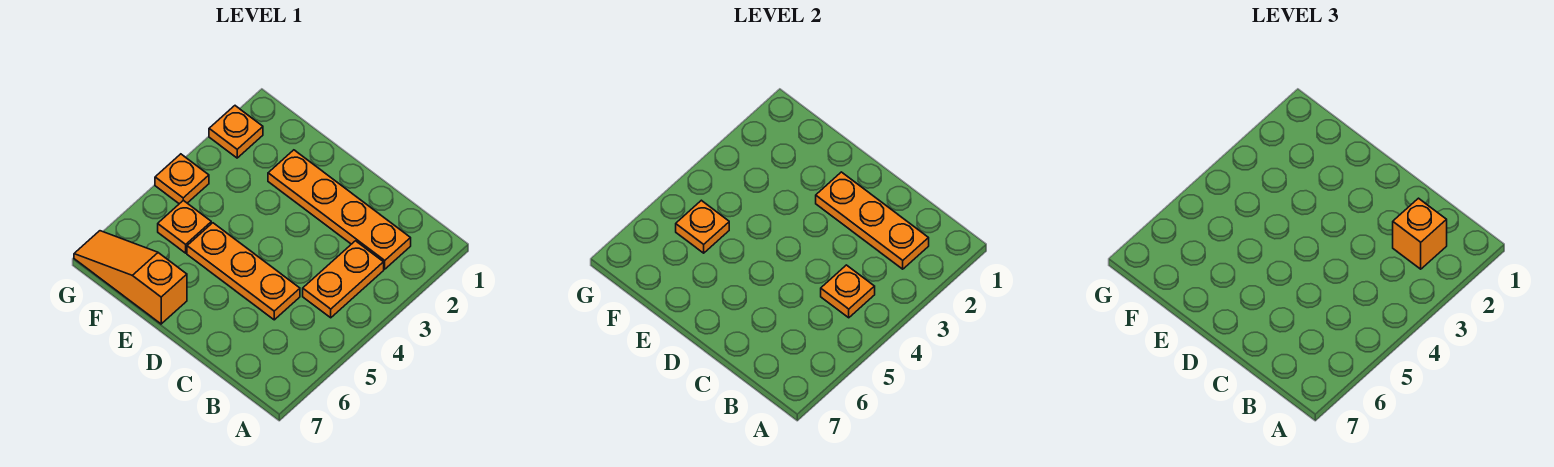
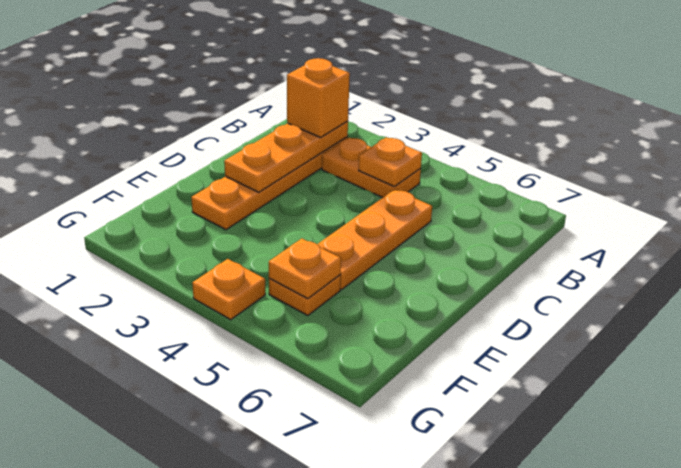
orange slope E7:G7 level 1 top E -> none
orange plate G2 level 1 -> none

